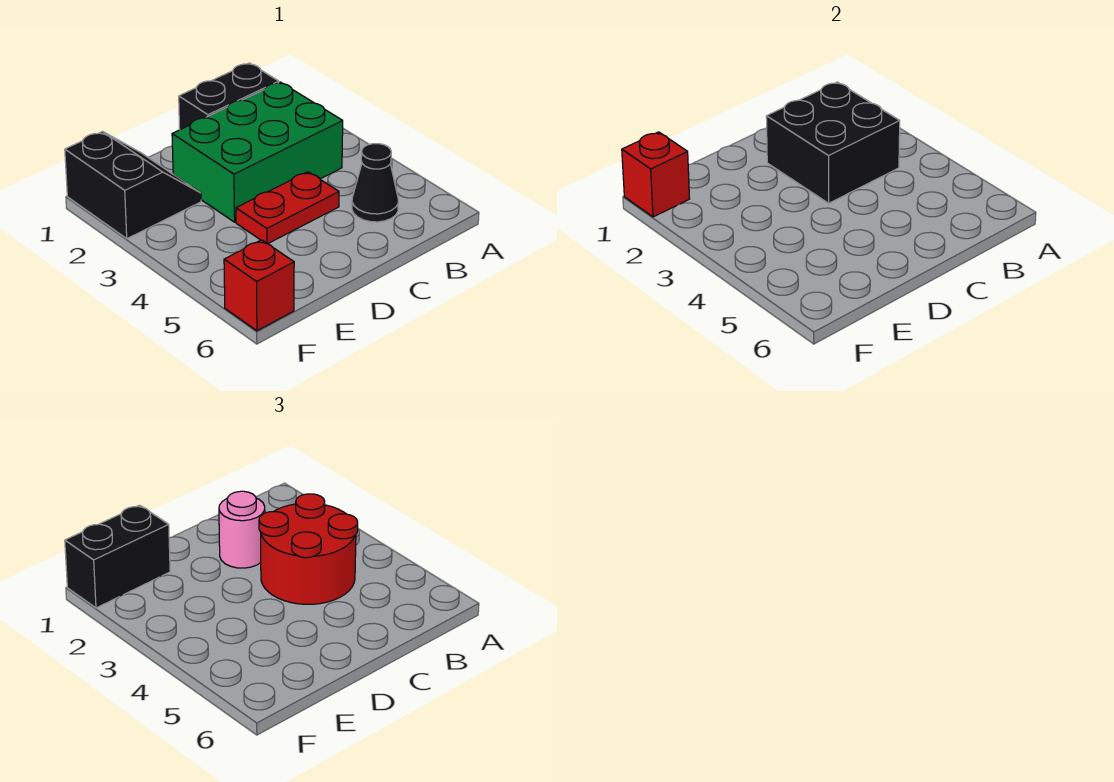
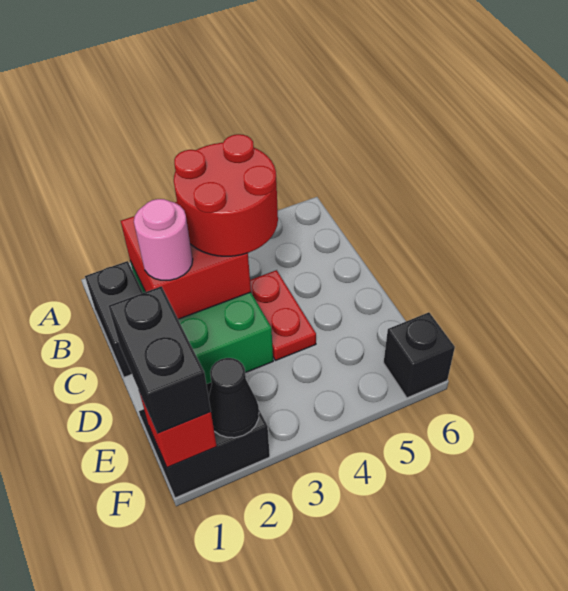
black brick B2:C3 level 2 -> red brick B2:C3 level 2
black cone B5 level 1 -> black cone F2 level 2
red brick F6 level 1 -> black brick F6 level 1

